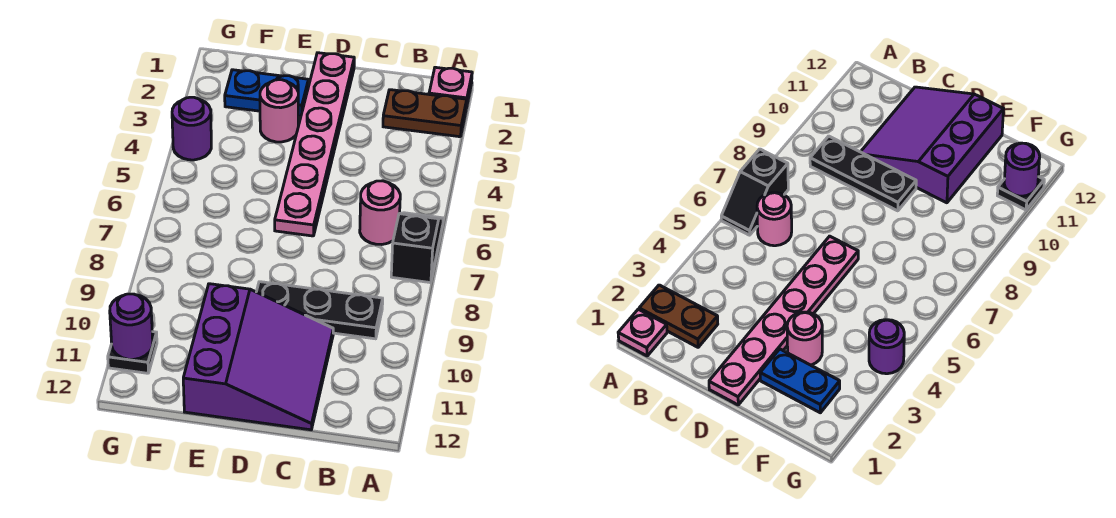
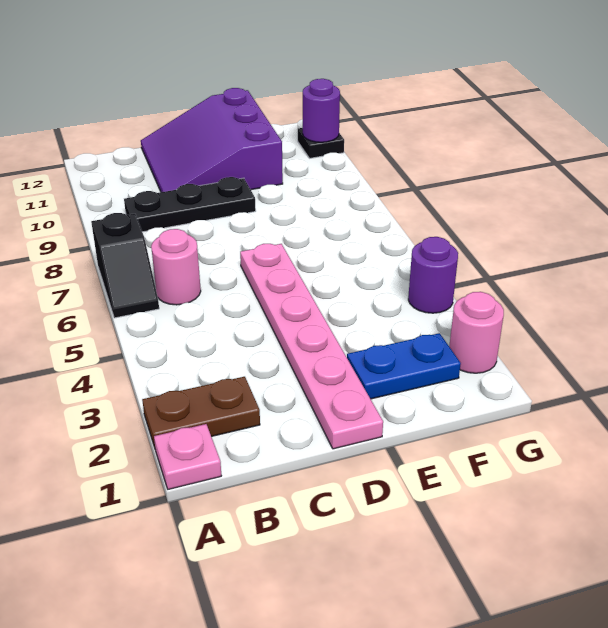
pink round brick E3 level 1 -> pink round brick G2 level 1

